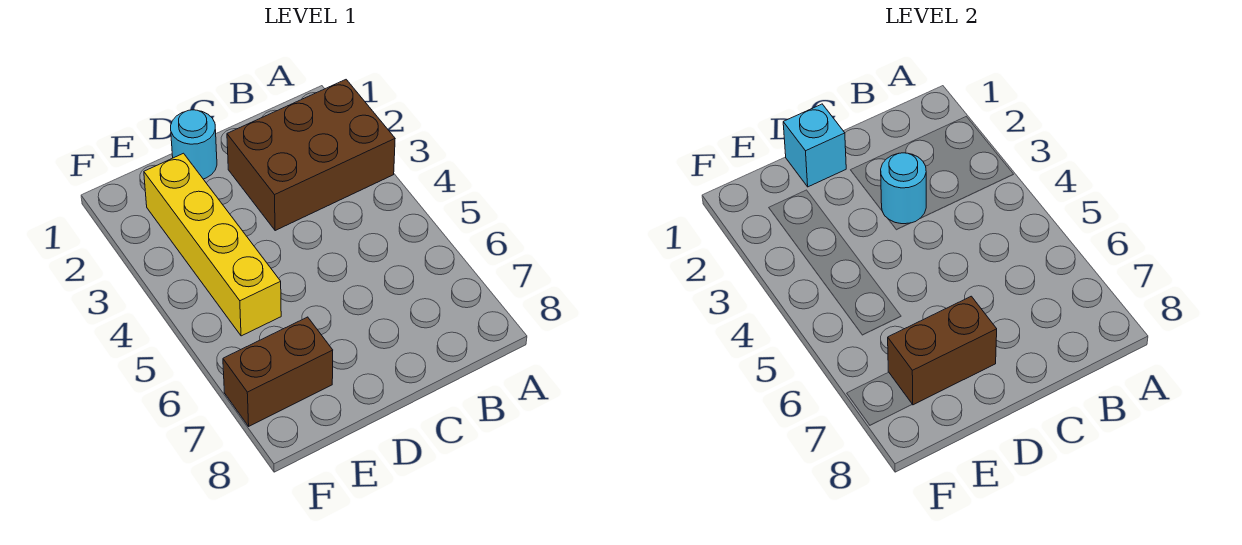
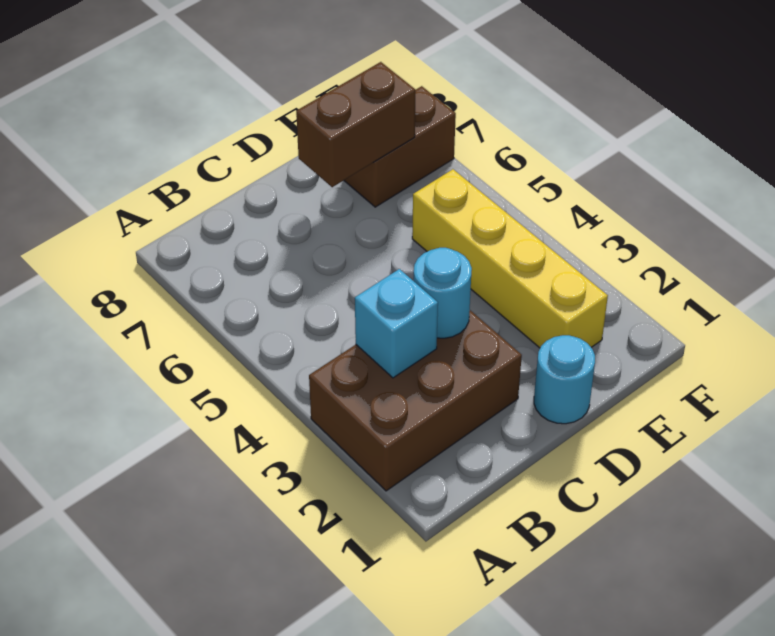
cyan brick D1 level 2 -> cyan brick B3 level 2

